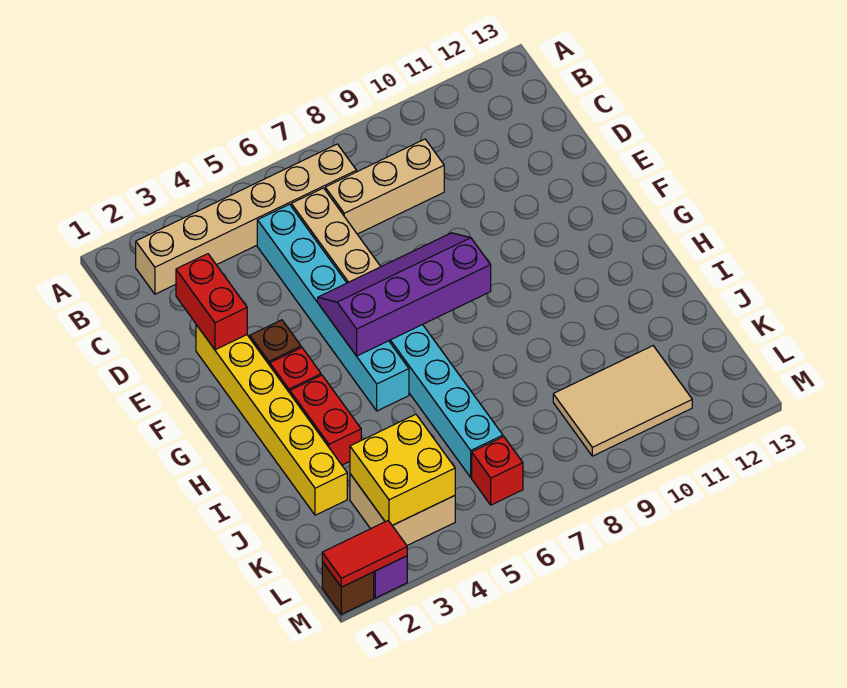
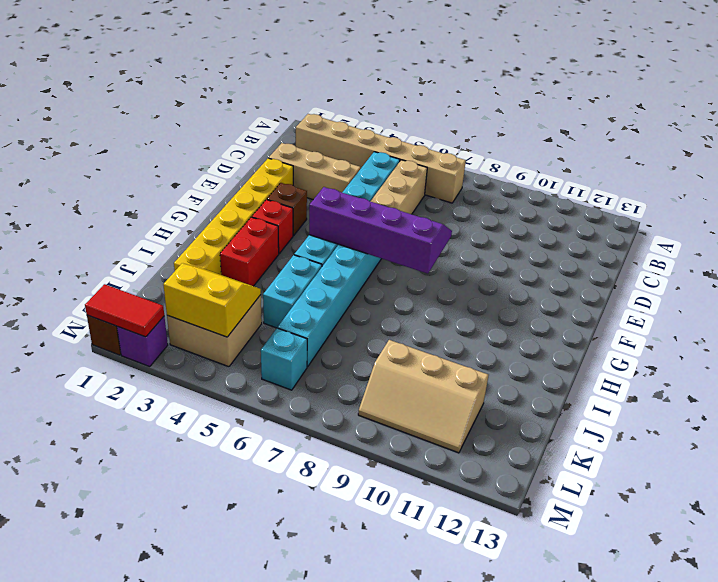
tan brick C7:C9 level 1 -> tan brick D2:D4 level 1
red brick D2:E2 level 2 -> none
none -> cyan brick I5:J5 level 1
yellow brick K3:L4 level 2 -> yellow slope K3:L4 level 2 top L
tan tile K9:L11 level 1 -> tan slope K9:L11 level 1 top K
red brick L6 level 1 -> cyan brick L6 level 1

